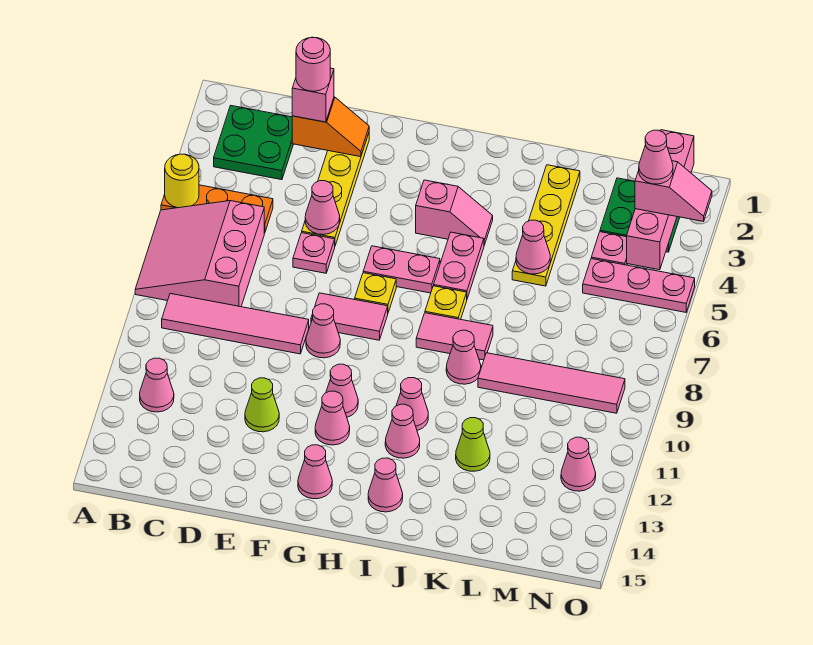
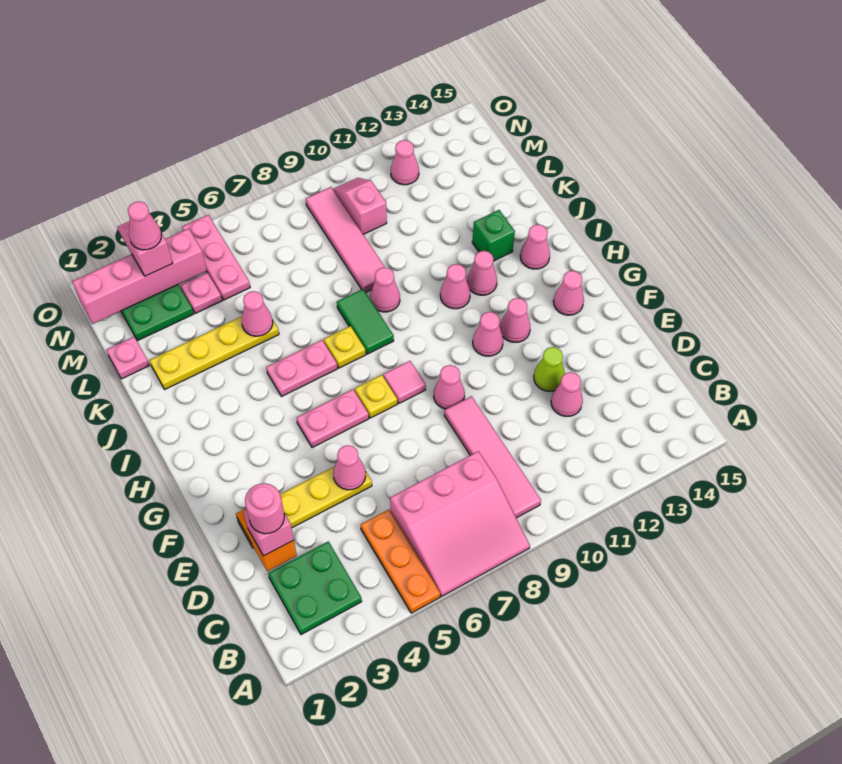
yellow round brick A5 level 2 -> none
pink cone B12 level 1 -> pink cone D12 level 1
pink plate E6 level 1 -> pink plate L1 level 1
pink tile F8:G8 level 1 -> pink tile G8 level 1
pink plate G6:H6 level 1 -> pink plate G5:G6 level 1
pink slope H4:I4 level 1 top H -> pink slope M10:N10 level 1 top M
pink tile I8:J8 level 1 -> green tile I8:J8 level 1
none -> green brick J13 level 1
lime cone K12 level 1 -> none

